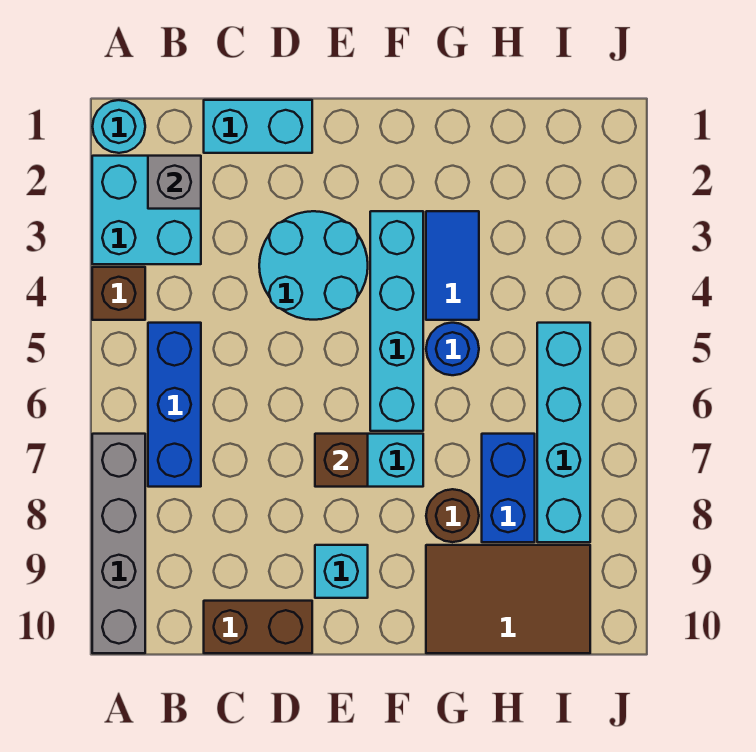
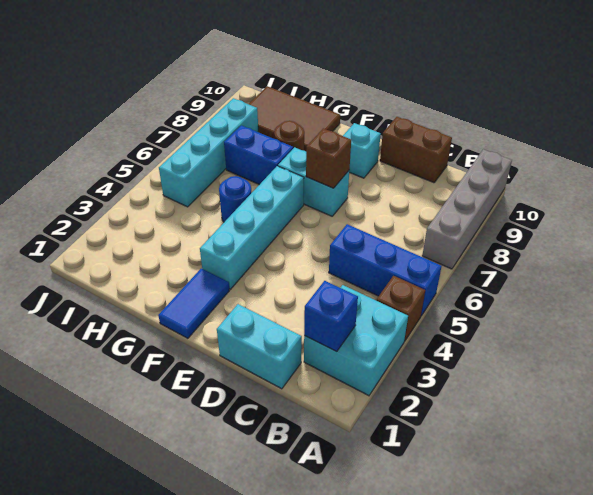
cyan round brick A1 level 1 -> none
grey brick B2 level 2 -> blue brick B2 level 2
blue brick B5:B7 level 1 -> blue brick A5:C5 level 1
cyan round brick D3:E4 level 1 -> none
blue tile G3:G4 level 1 -> blue tile F1:F2 level 1
blue brick H7:H8 level 1 -> blue brick G7:H7 level 1

